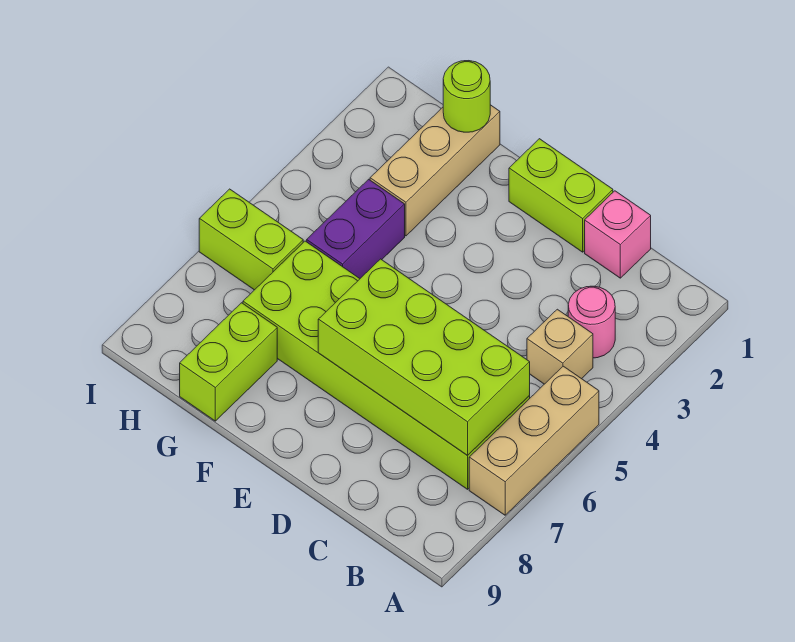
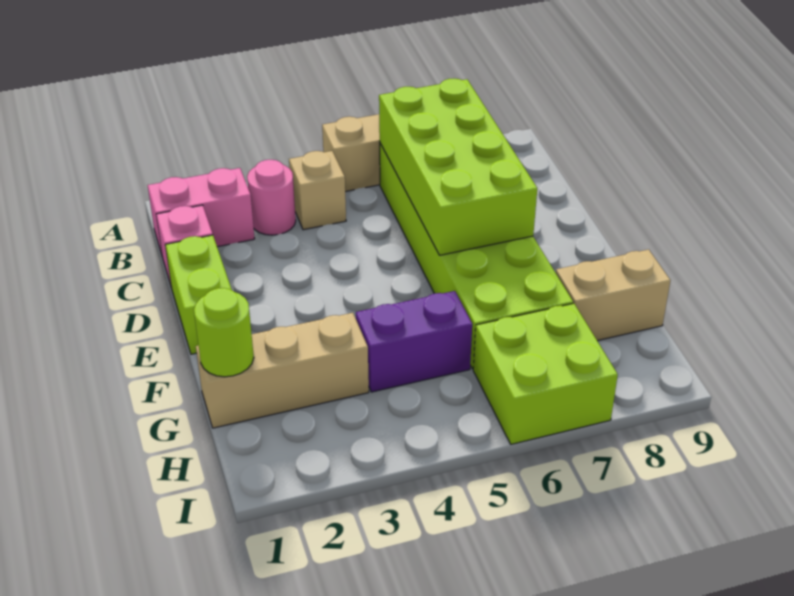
none -> pink brick B1:B2 level 1
lime brick G8:G9 level 1 -> tan brick G8:G9 level 1
lime brick H6:I6 level 1 -> lime brick H6:I7 level 1

